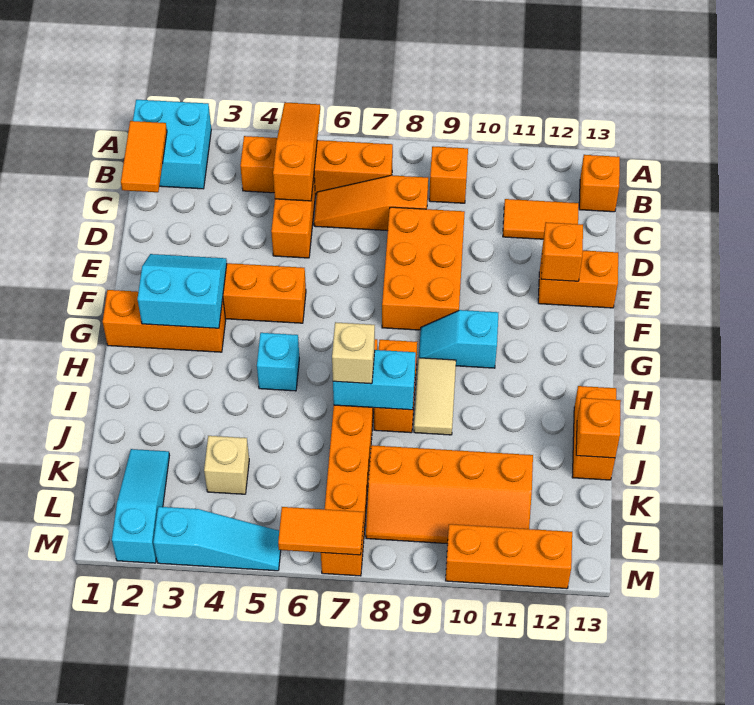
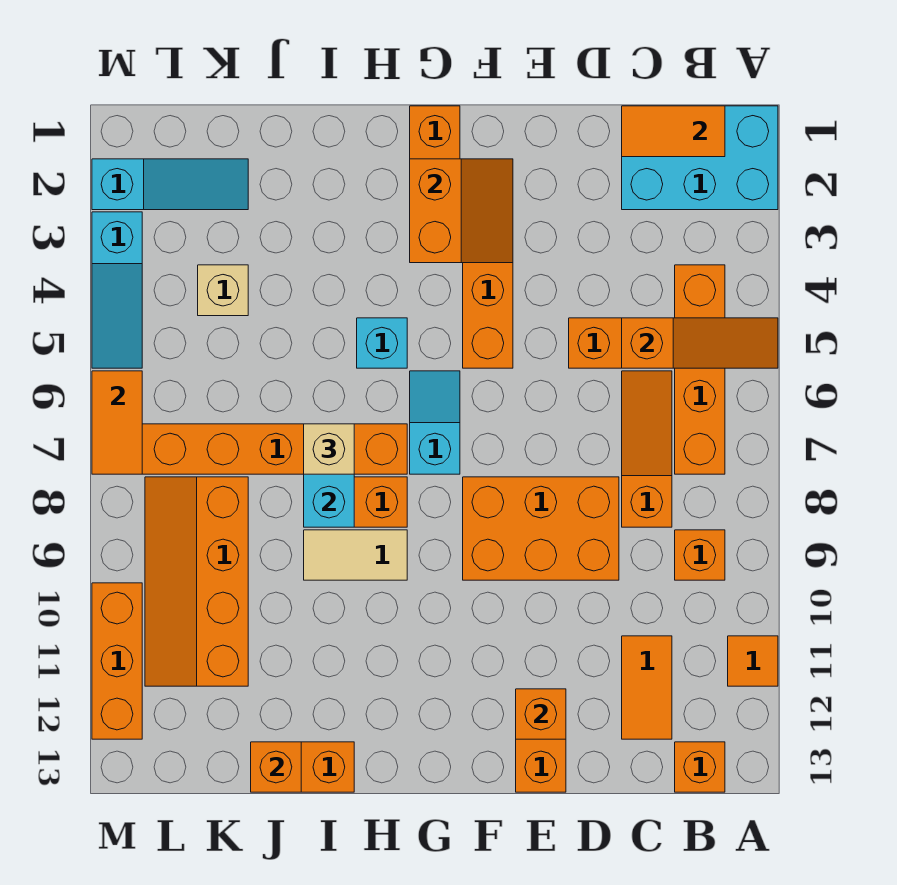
cyan brick A1:B2 level 1 -> cyan brick A1:C2 level 1
none -> orange tile A11 level 1
cyan slope F2:G3 level 2 top G -> orange slope F2:G3 level 2 top G
cyan slope G9:G10 level 1 top 10 -> cyan slope G6:G7 level 1 top 7

